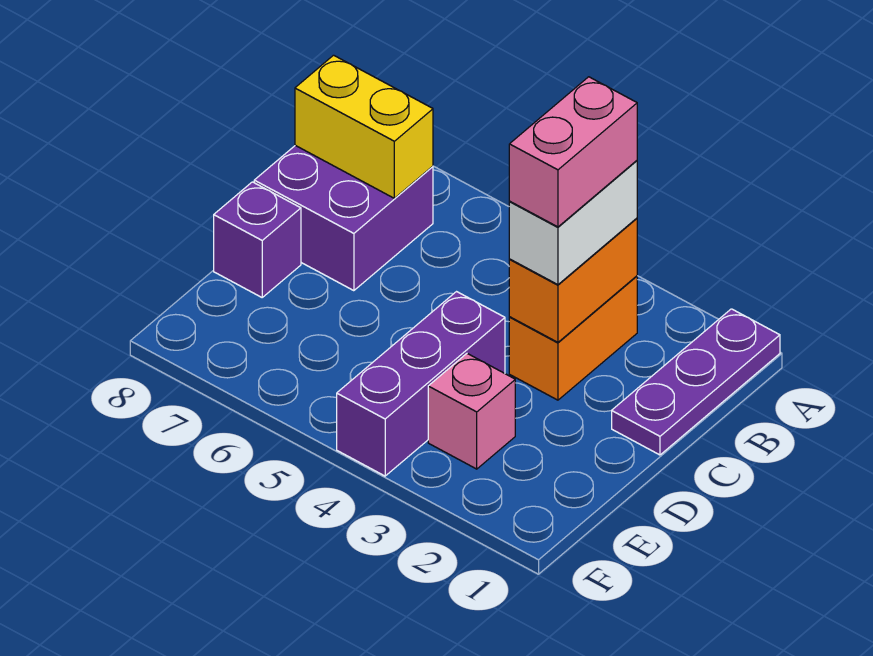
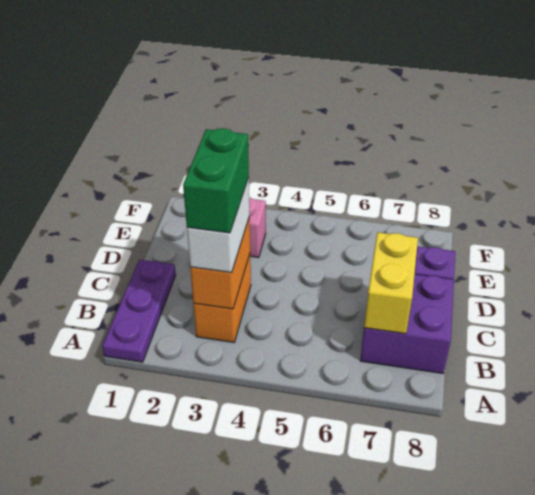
pink brick B3:C3 level 4 -> green brick B3:C3 level 4
yellow brick B7:B8 level 2 -> yellow brick B7:C7 level 2
purple brick D4:F4 level 1 -> none

